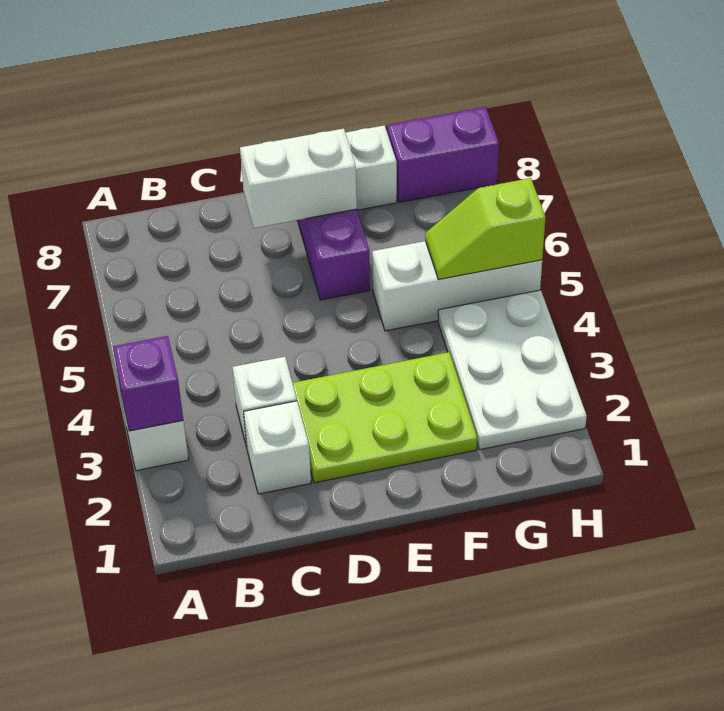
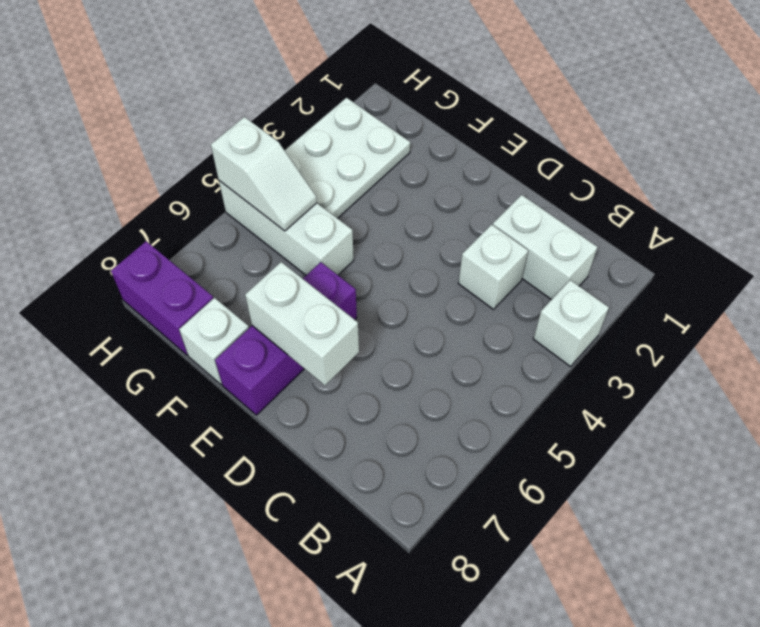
purple brick A3 level 2 -> none
white brick C2 level 1 -> white brick B2:C2 level 1
lime plate D2:F3 level 1 -> none
lime slope G5:H5 level 2 top H -> white slope G5:H5 level 2 top H

